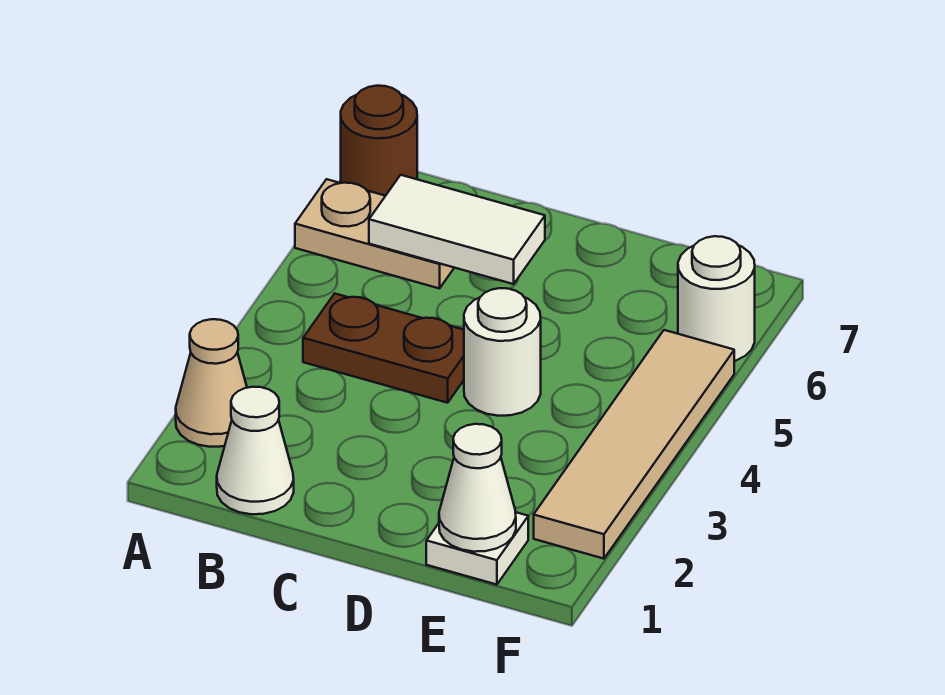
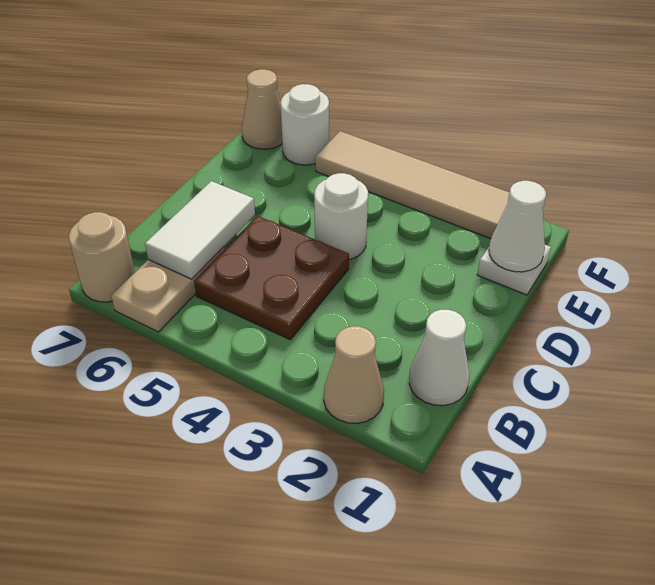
brown round brick A7 level 1 -> tan round brick A7 level 1
brown plate B4:C4 level 1 -> brown plate B4:C5 level 1
none -> tan cone F7 level 1

